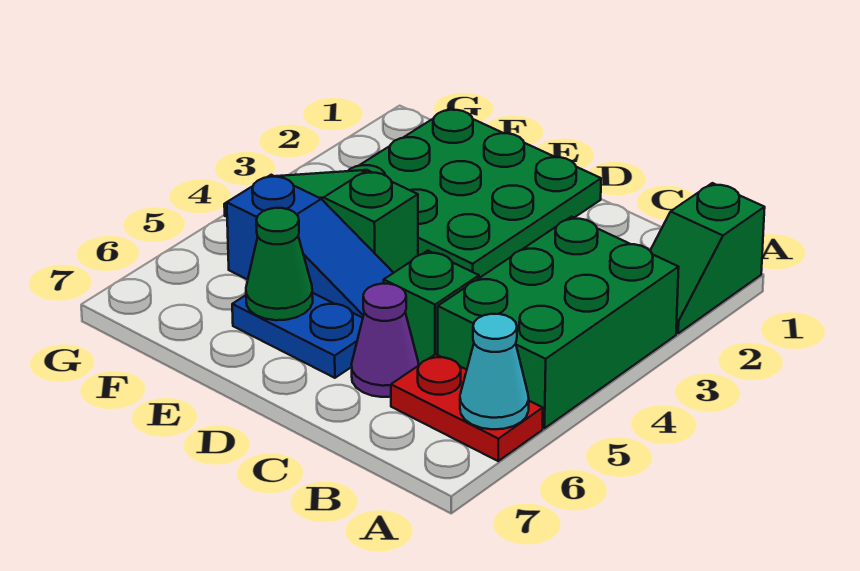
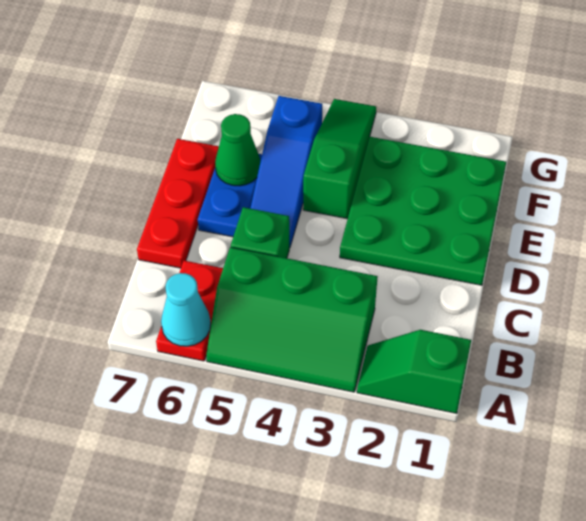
green brick A3:B5 level 1 -> green slope A3:B5 level 1 top B
purple cone C6 level 1 -> none
none -> red plate C7:E7 level 1

